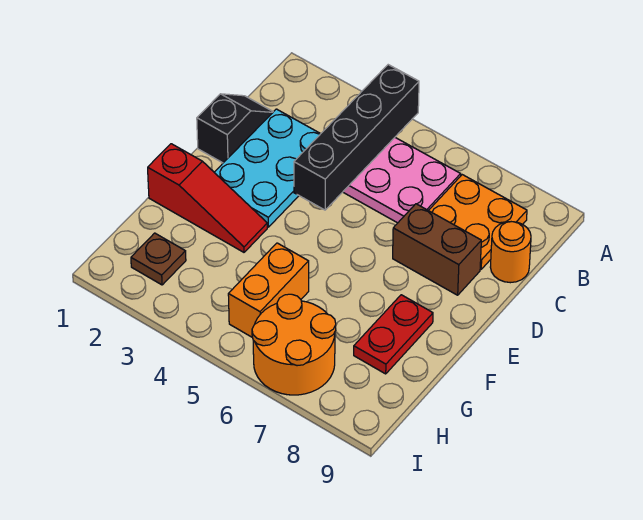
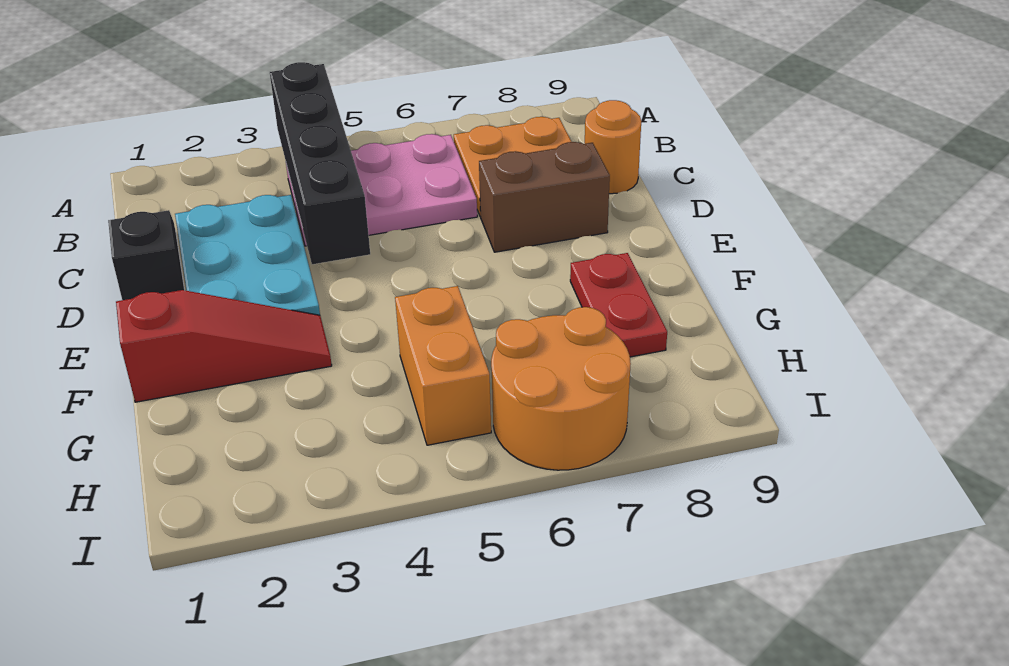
brown plate H2 level 1 -> none

